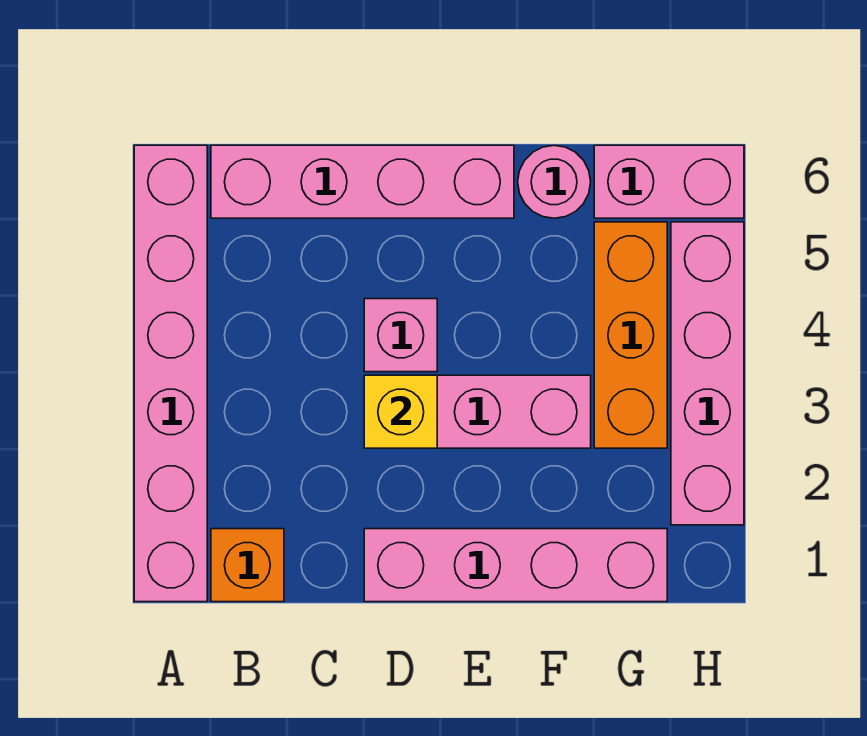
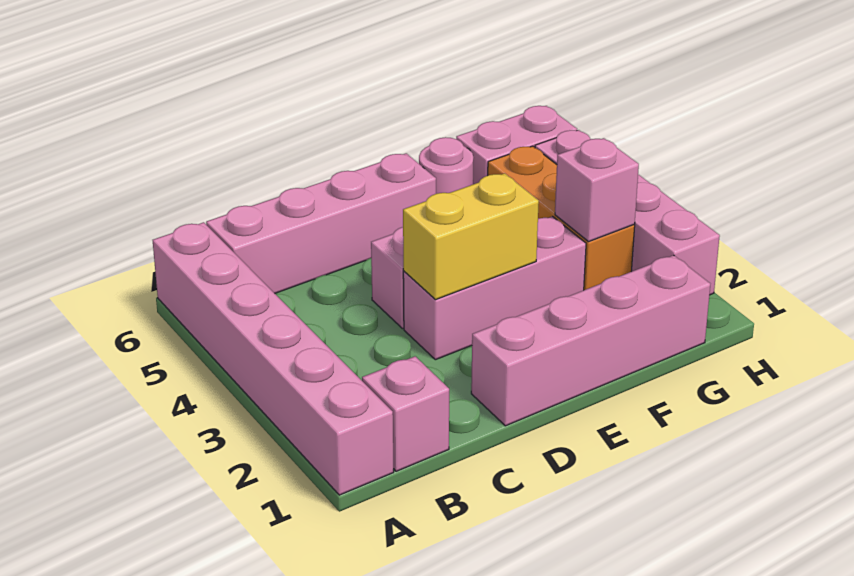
orange brick B1 level 1 -> pink brick B1 level 1
yellow brick D3 level 2 -> yellow brick D3:E3 level 2
none -> pink brick G3 level 2

